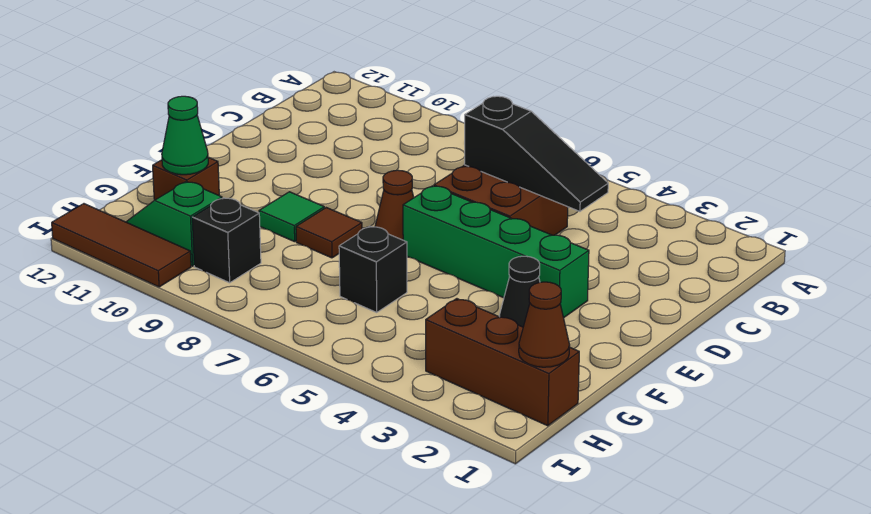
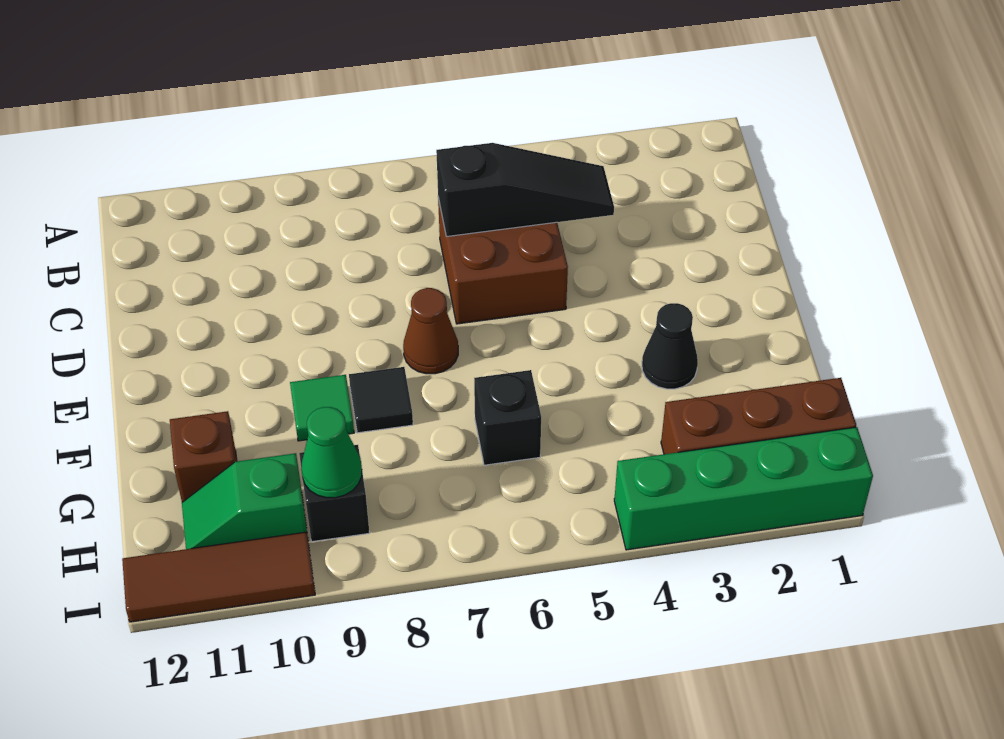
green brick E3:E6 level 1 -> green brick I1:I4 level 1
brown tile F8 level 1 -> black tile F8 level 1
green cone G11 level 2 -> green cone H9 level 2
brown cone H1 level 2 -> none

